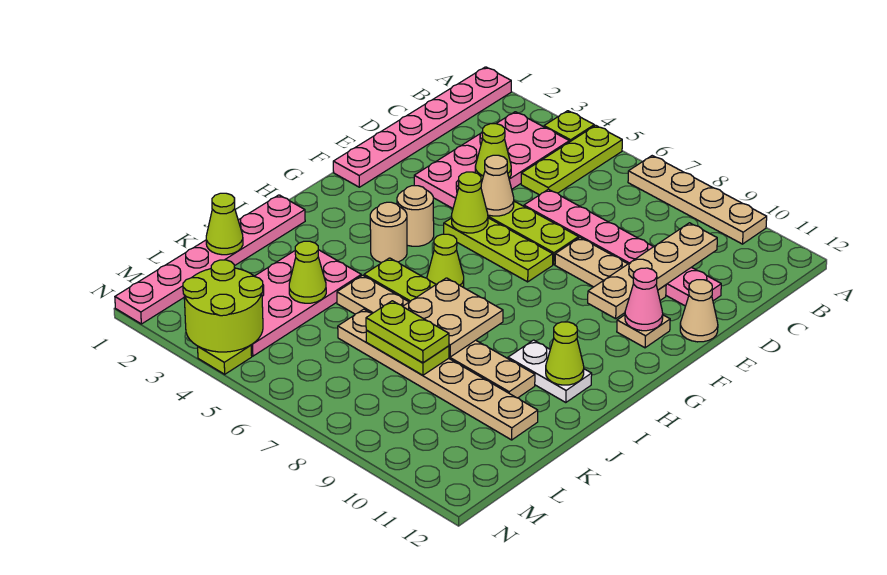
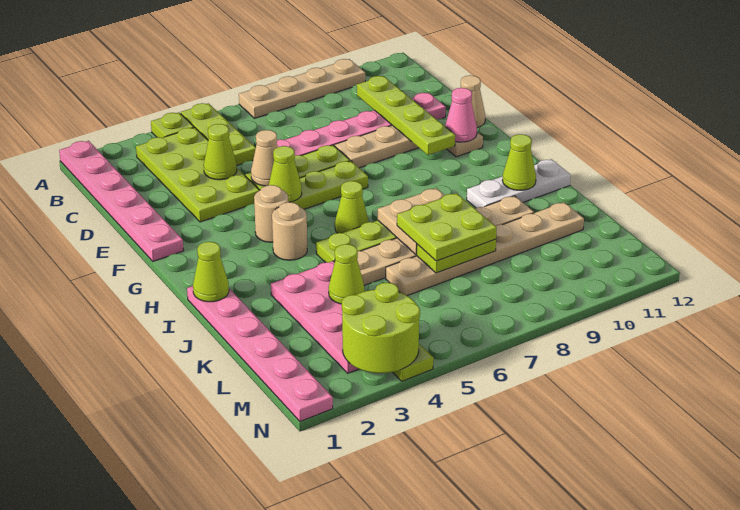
pink plate B3:E4 level 1 -> lime plate B3:E4 level 1
tan plate C10:F10 level 2 -> lime plate C10:F10 level 2
white plate I10:I11 level 1 -> white plate I10:I12 level 1
lime cone K1 level 2 -> lime cone I1 level 2
lime plate K7:K8 level 3 -> lime plate J7:K8 level 3

